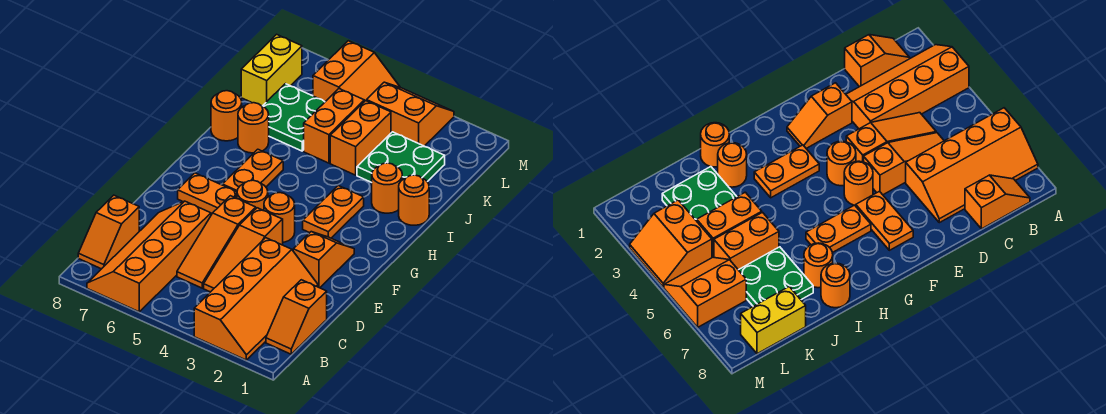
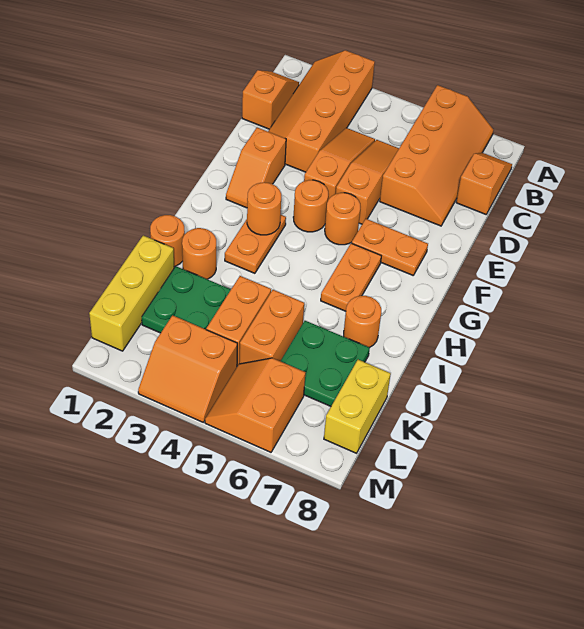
orange round brick I8 level 1 -> orange round brick G3 level 2
none -> yellow brick J1:L1 level 1

